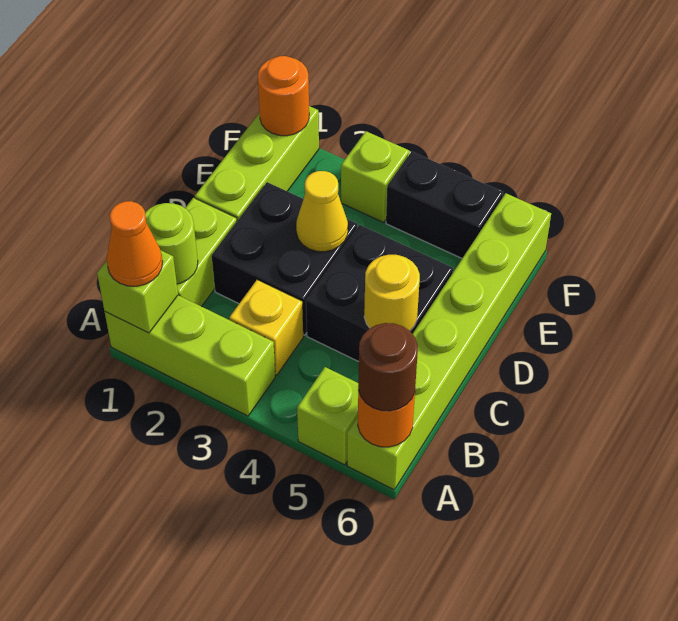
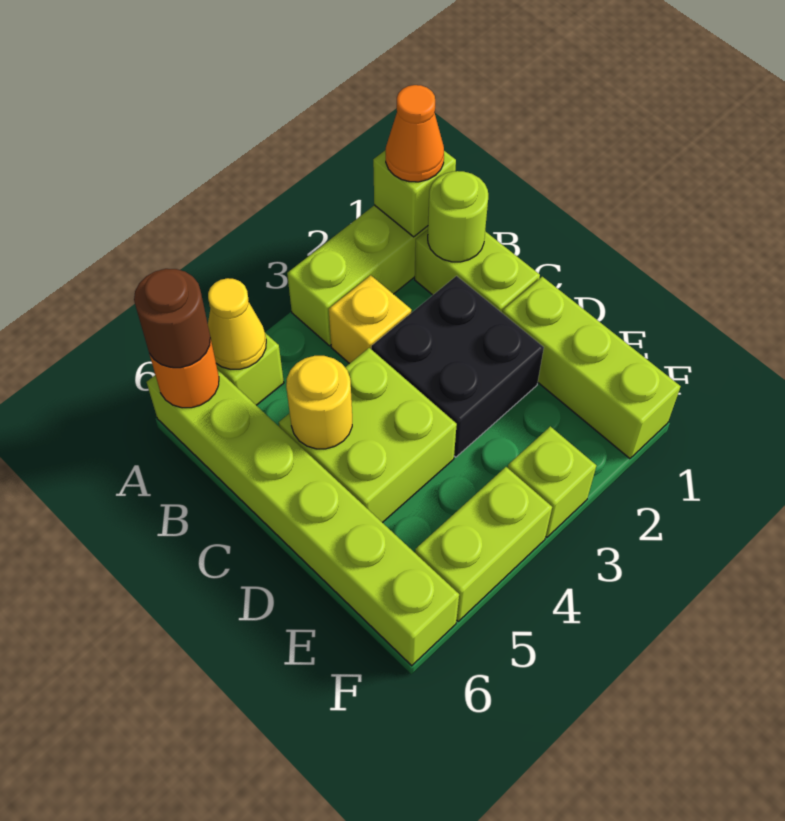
black brick C4:D5 level 1 -> lime brick C4:D5 level 1
yellow cone D3 level 2 -> yellow cone A5 level 2
orange round brick F1 level 2 -> none
black brick F4:F5 level 1 -> lime brick F4:F5 level 1

